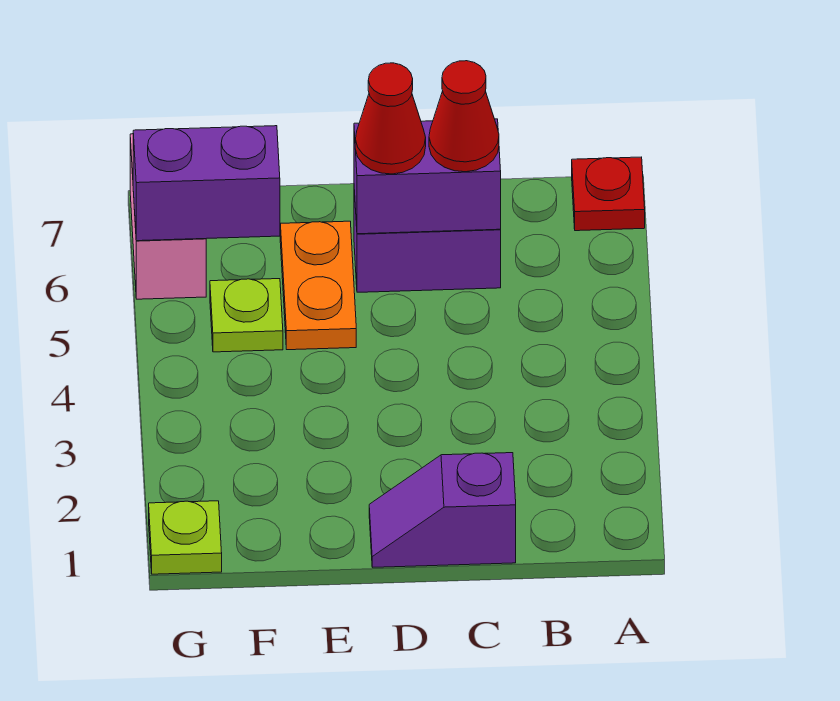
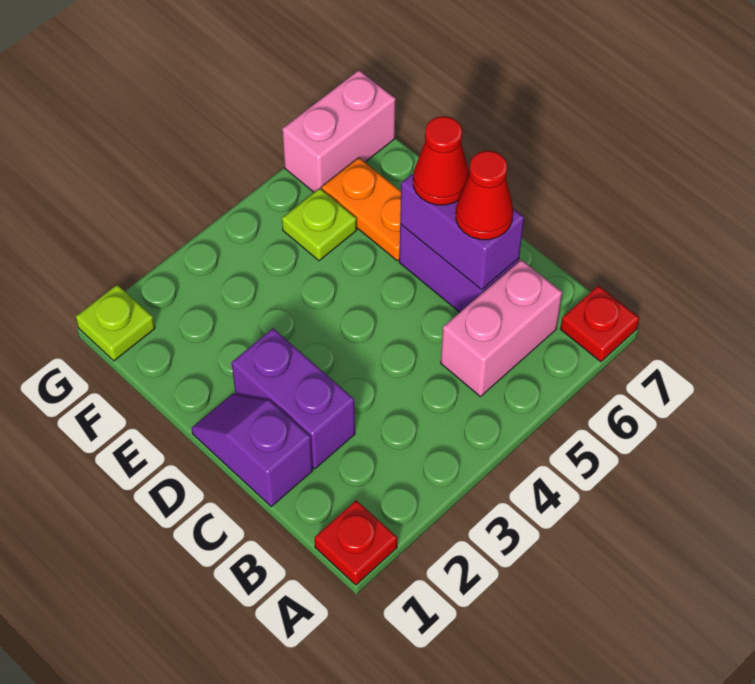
none -> red plate A1 level 1
none -> pink brick B5:B6 level 1
orange plate E5:E6 level 1 -> orange plate E6:F6 level 1
purple brick F6:G6 level 2 -> purple brick C2:D2 level 1

